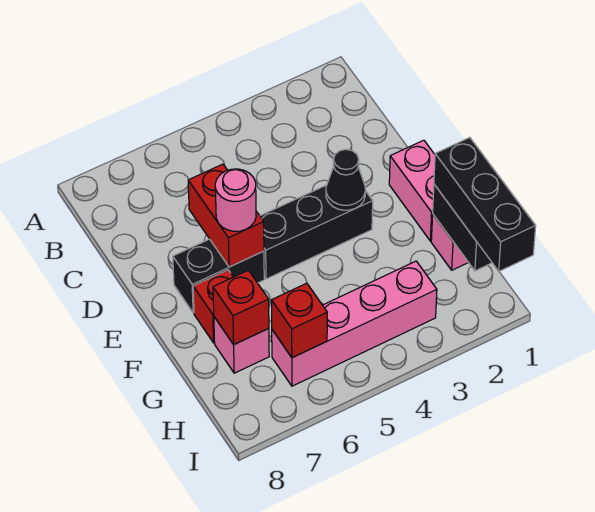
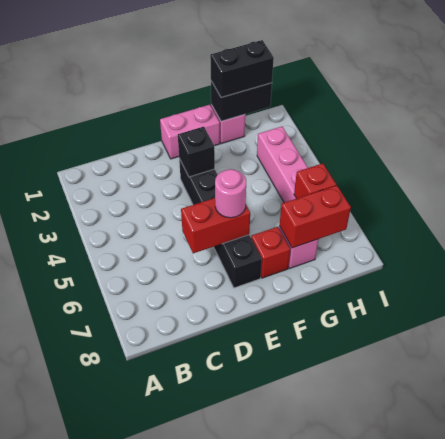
black cone E3 level 2 -> black brick E3 level 2
black brick G1:I1 level 3 -> black brick G1:H1 level 3
red brick G7 level 2 -> red brick G7:H7 level 2

